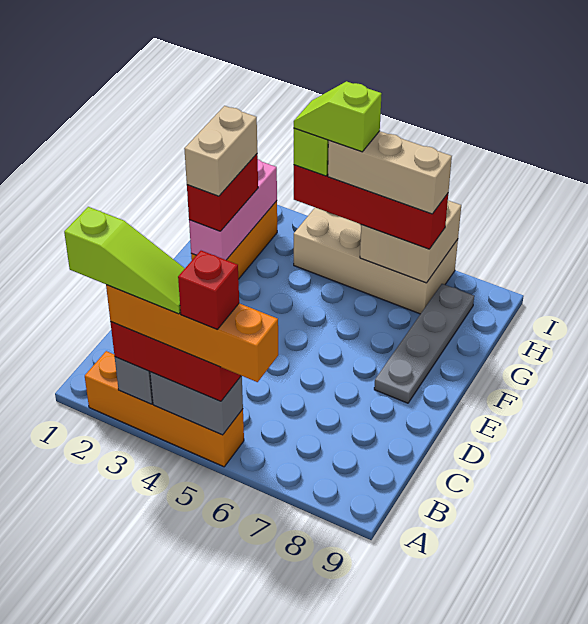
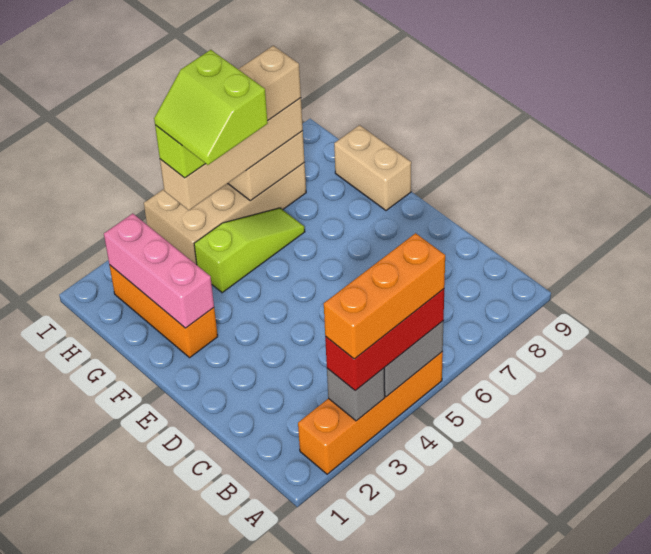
lime slope A2:A4 level 5 top 2 -> lime slope G4:G6 level 1 top 4
orange brick A3:A6 level 4 -> orange brick A3:A5 level 4
red brick A5 level 5 -> none
grey plate E8:H8 level 1 -> none
red brick F2:G2 level 3 -> none
tan brick F2:G2 level 4 -> tan brick F9:G9 level 1
red brick H4:H7 level 3 -> tan brick H4:H7 level 3
lime slope H4:H5 level 5 top 5 -> lime slope G4:H5 level 5 top 5

